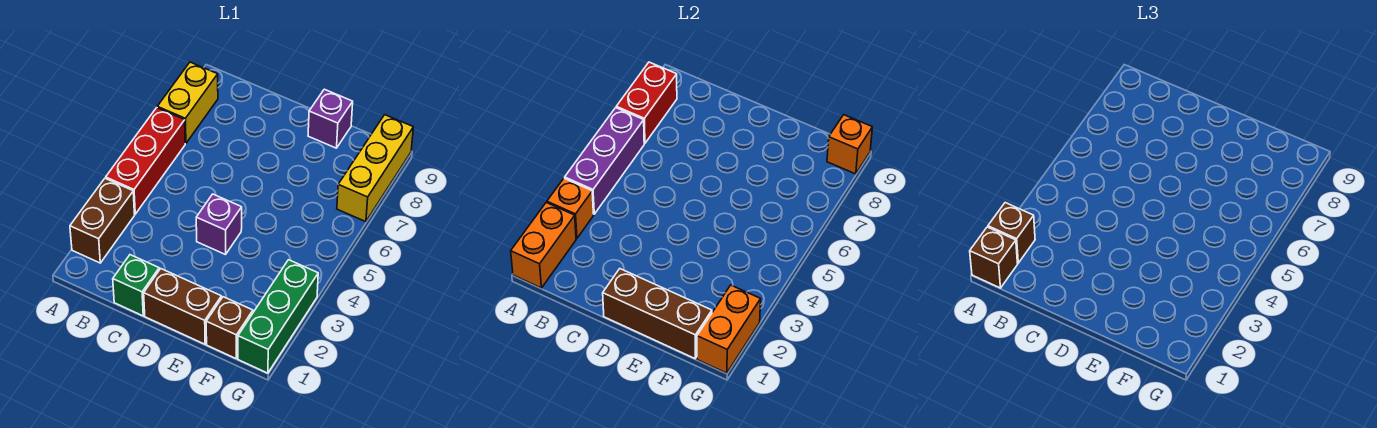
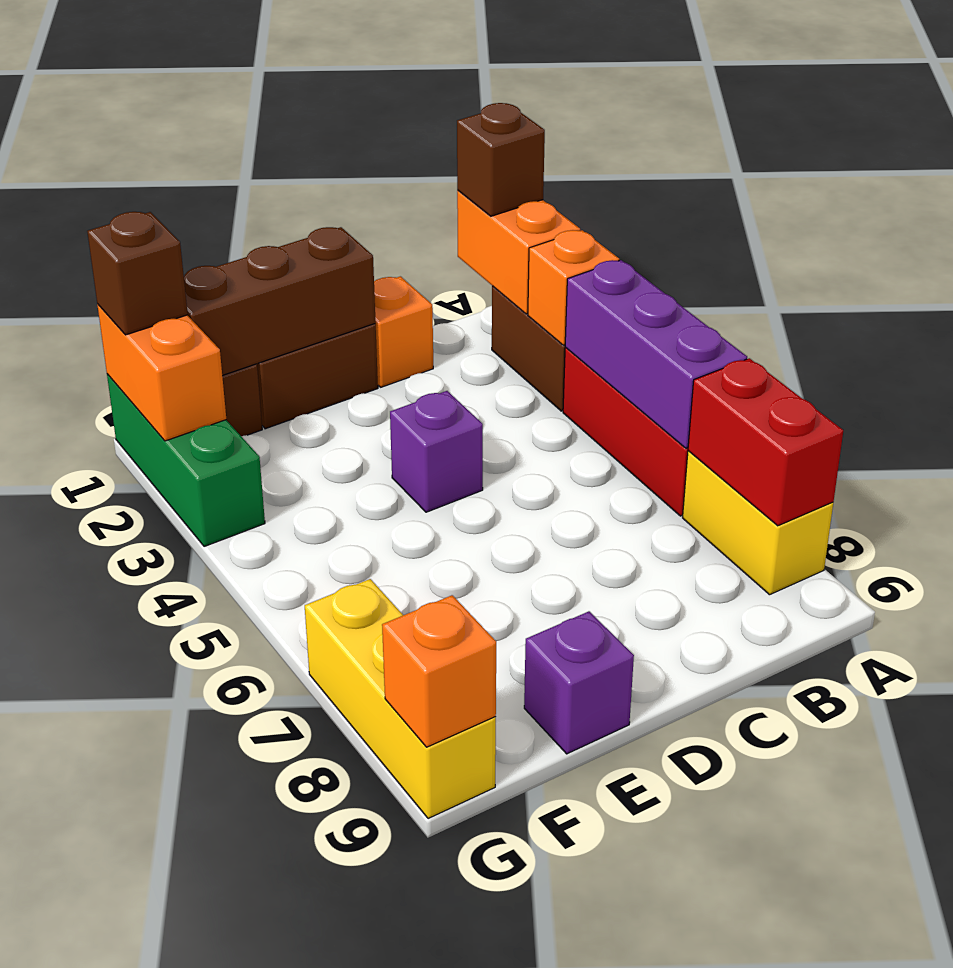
brown brick A2 level 3 -> brown brick G1 level 3
green brick C1 level 1 -> orange brick C1 level 1

